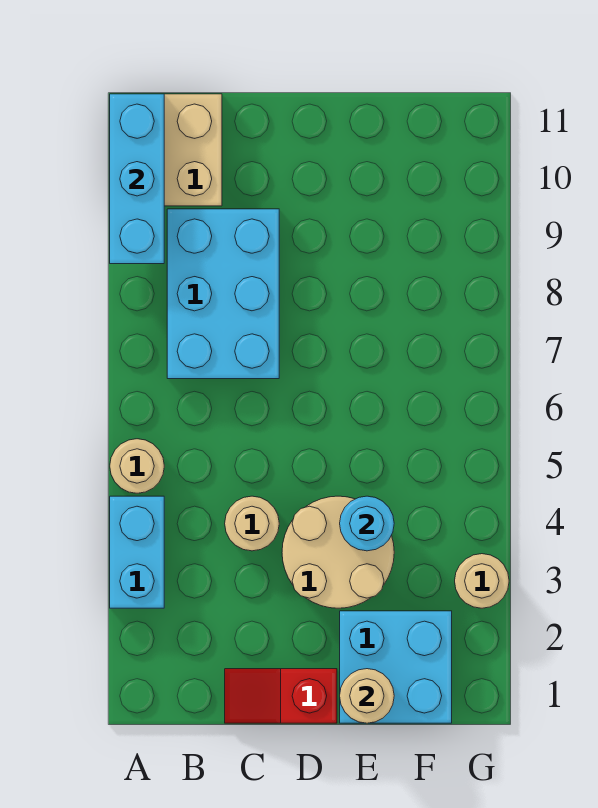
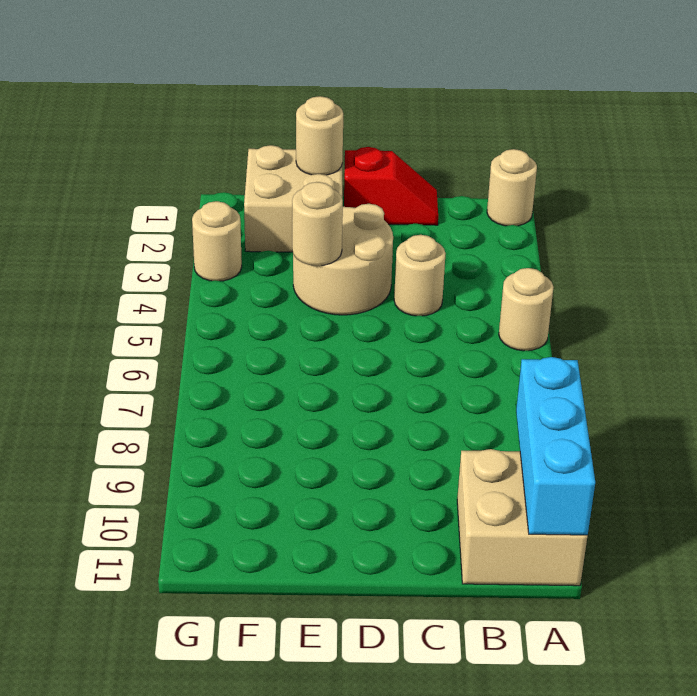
none -> tan round brick A1 level 1
cyan brick A3:A4 level 1 -> none
cyan brick B7:C9 level 1 -> none
cyan brick E1:F2 level 1 -> tan brick E1:F2 level 1
cyan round brick E4 level 2 -> tan round brick E4 level 2

